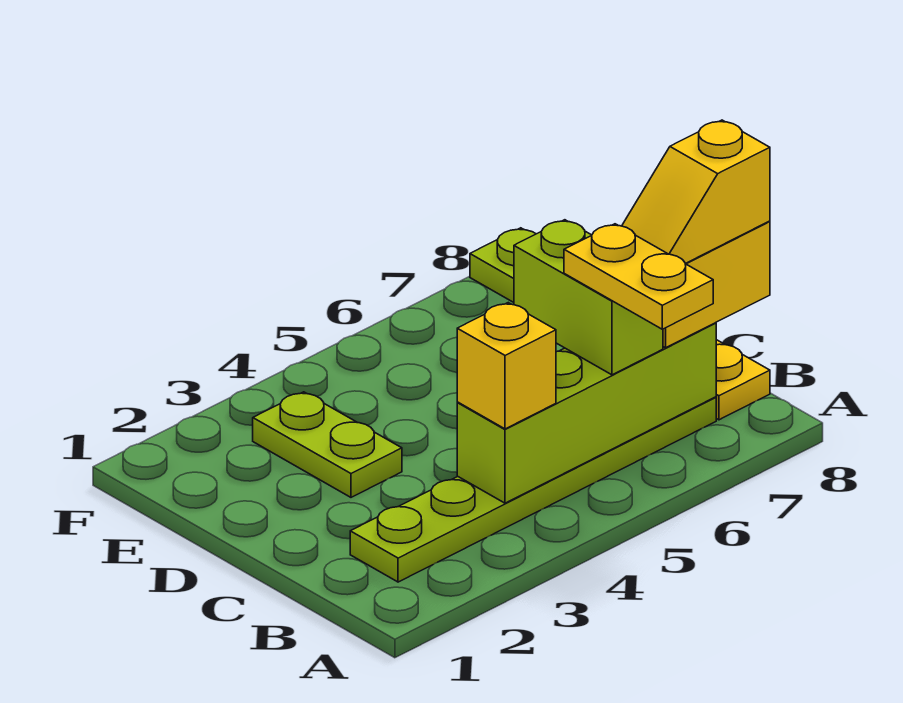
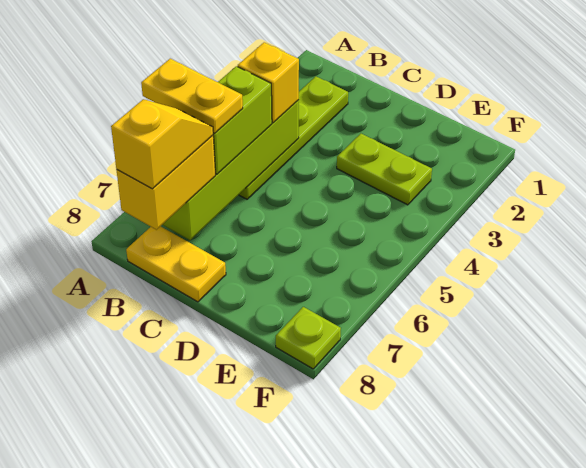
lime plate B2:B7 level 1 -> lime plate B2:B5 level 1
lime brick B6:C6 level 3 -> lime brick B5:B6 level 3

